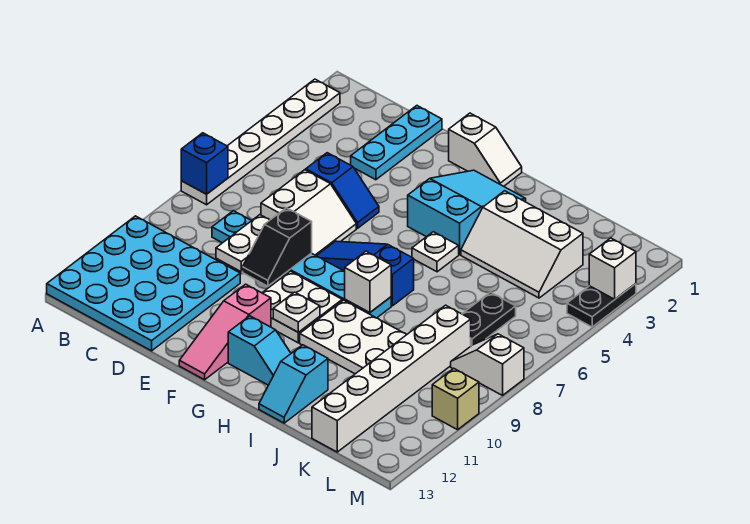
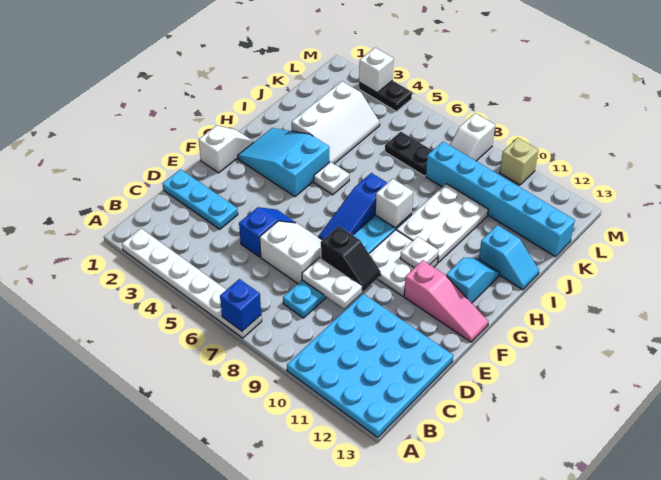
white brick K8:K13 level 1 -> cyan brick K8:K13 level 1

